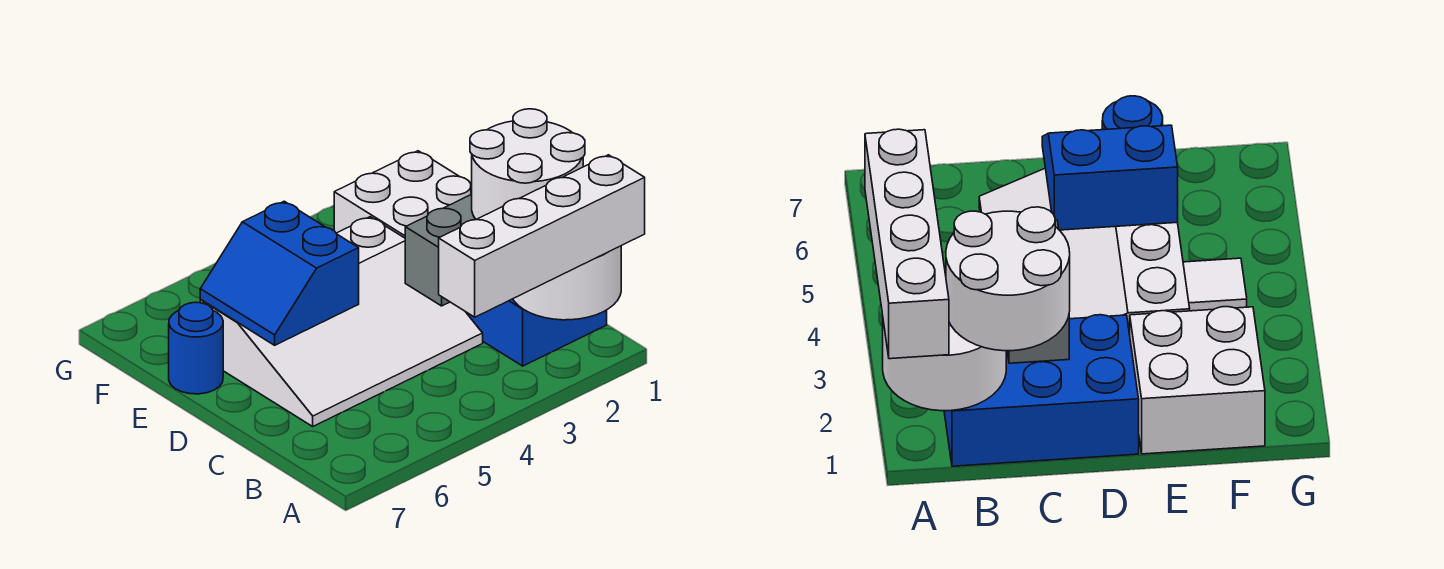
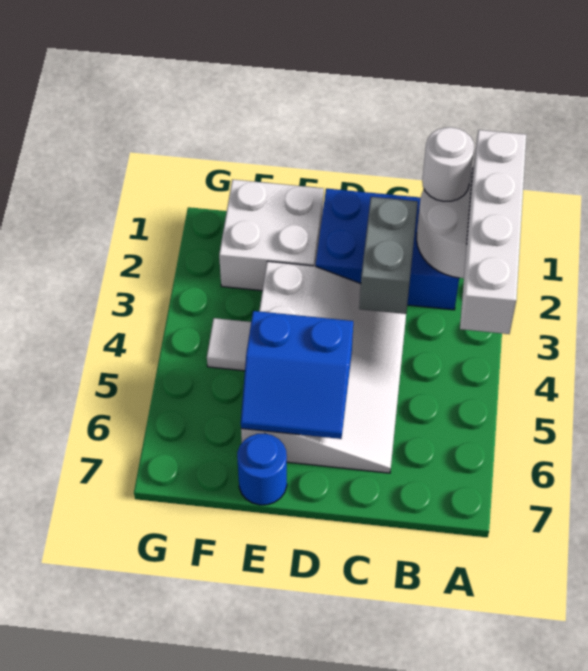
white round brick B1:C2 level 3 -> white round brick B1 level 3

